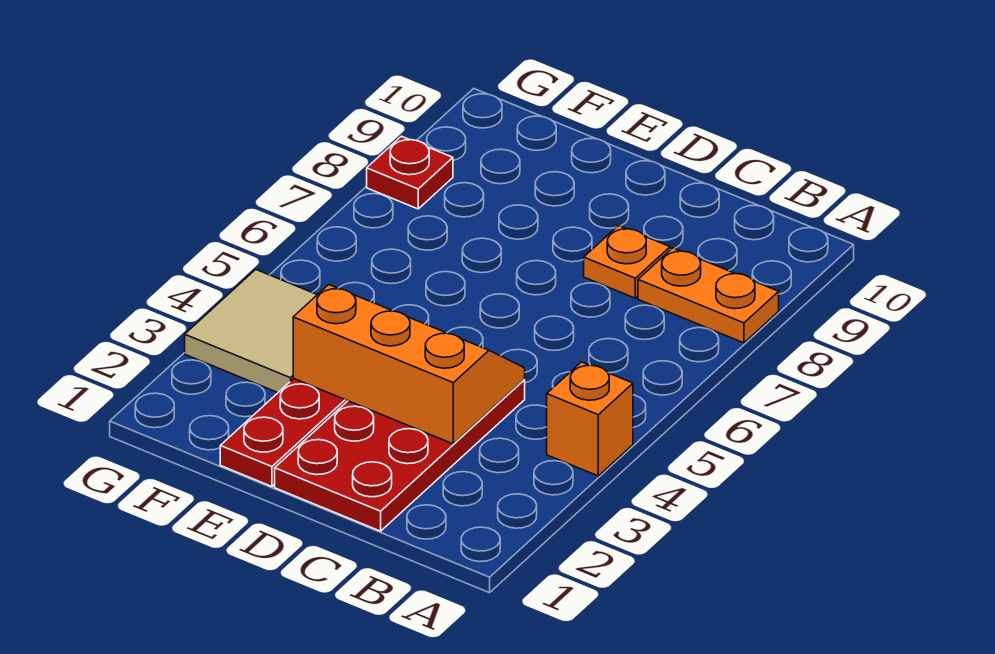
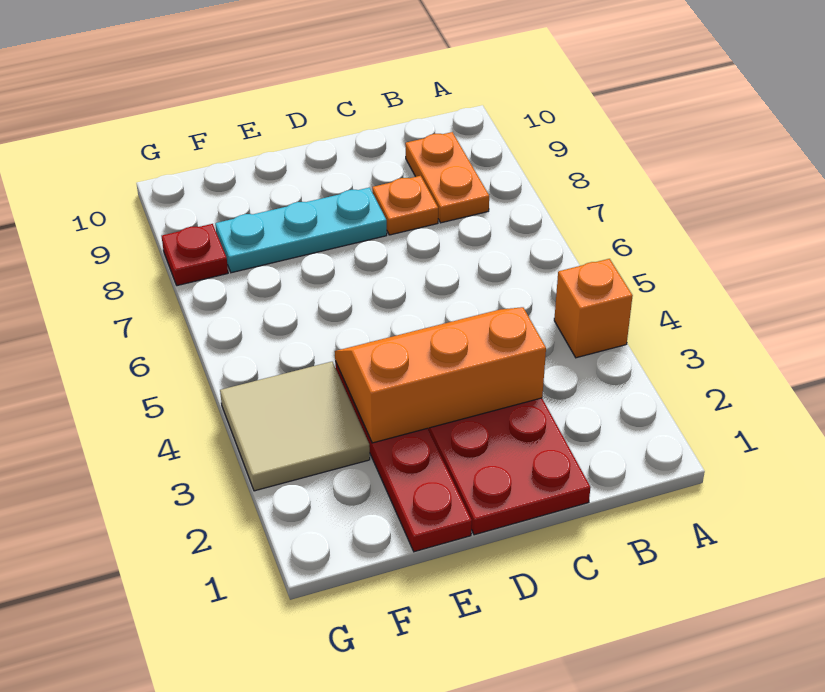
orange plate A8:B8 level 1 -> orange plate B8:B9 level 1
none -> cyan plate D8:F8 level 1

